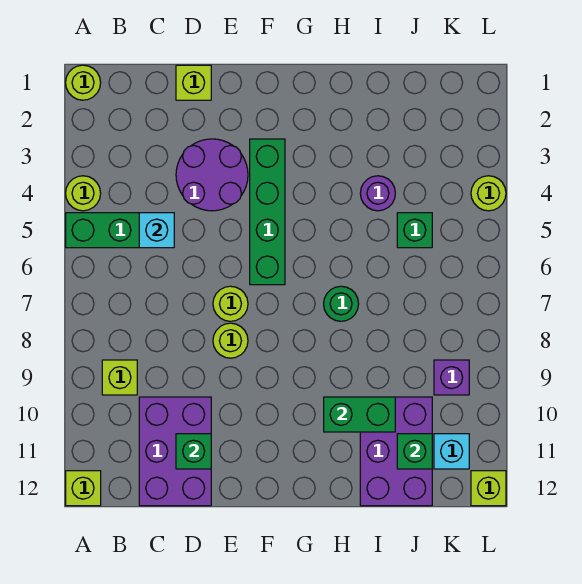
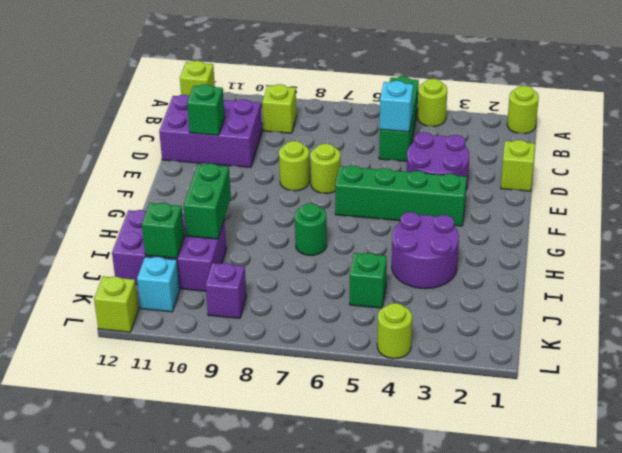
purple round brick I4 level 1 -> purple round brick H3:I4 level 1

